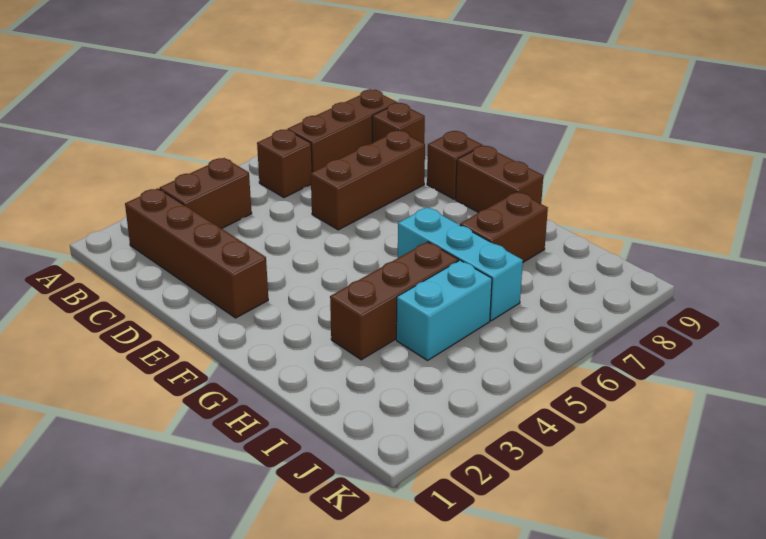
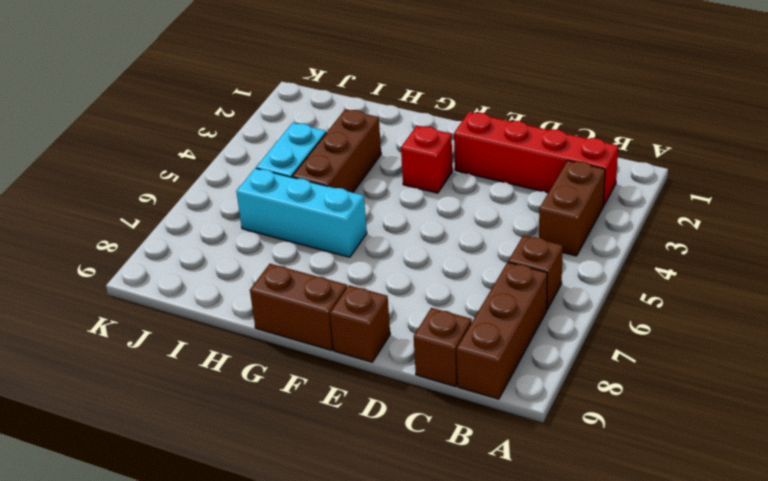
brown brick B2:E2 level 1 -> red brick B2:E2 level 1
brown brick D6:D8 level 1 -> none
none -> red brick F3 level 1
brown brick H7:H8 level 1 -> none

